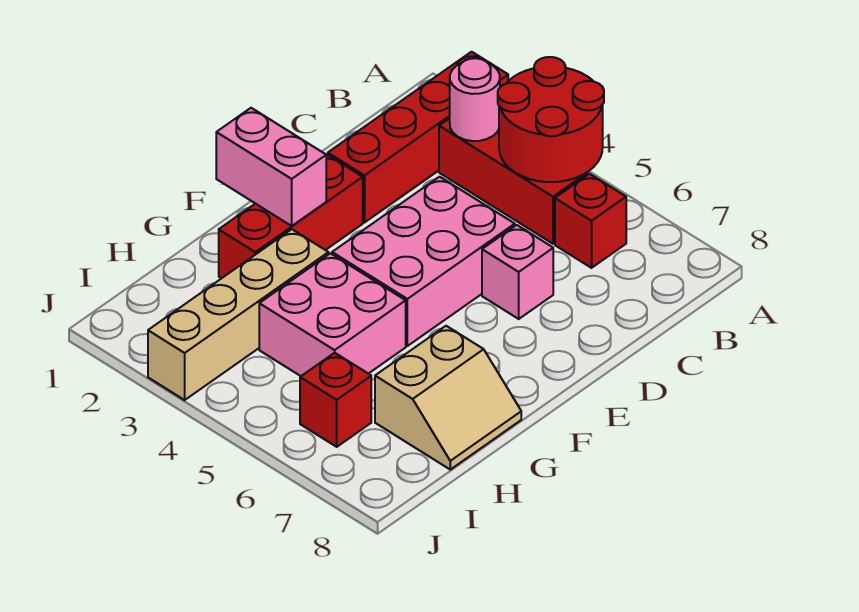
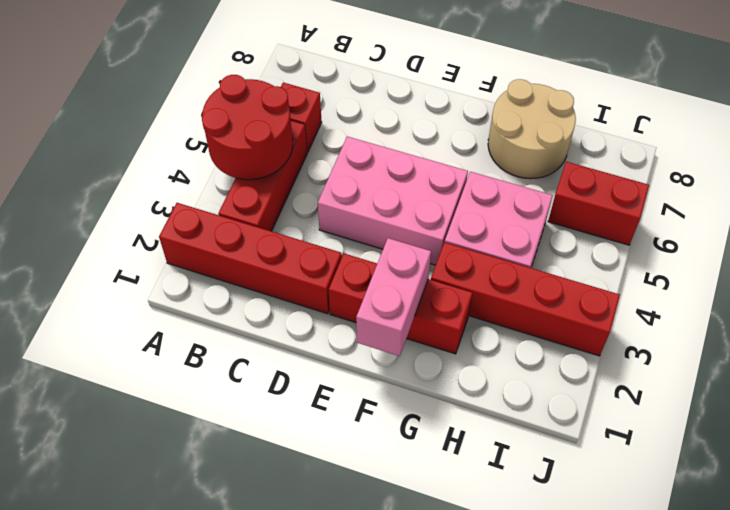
pink round brick B3 level 2 -> none
pink brick D6 level 1 -> none
tan brick G3:J3 level 1 -> red brick G3:J3 level 1
tan slope G7:H8 level 1 top 7 -> tan round brick G7:H8 level 1
red brick I6 level 1 -> red brick I6:J6 level 1

